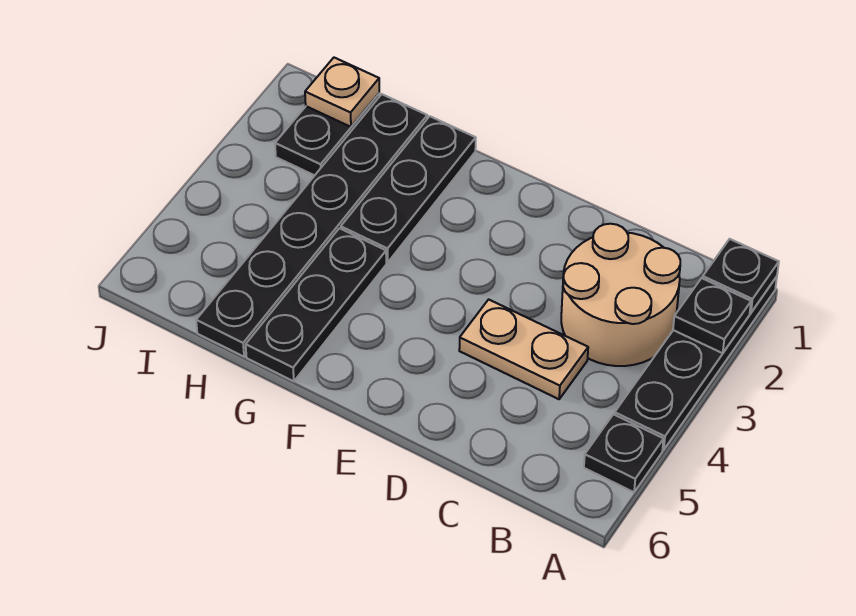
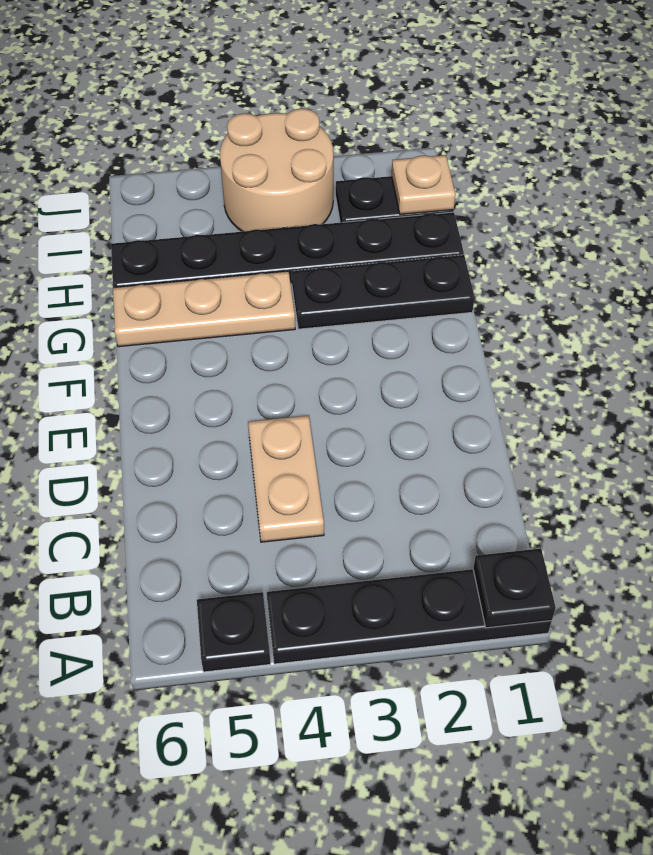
black plate A2 level 2 -> none
tan round brick B2:C3 level 1 -> tan round brick I3:J4 level 1
black plate G4:G6 level 1 -> tan plate G4:G6 level 1

